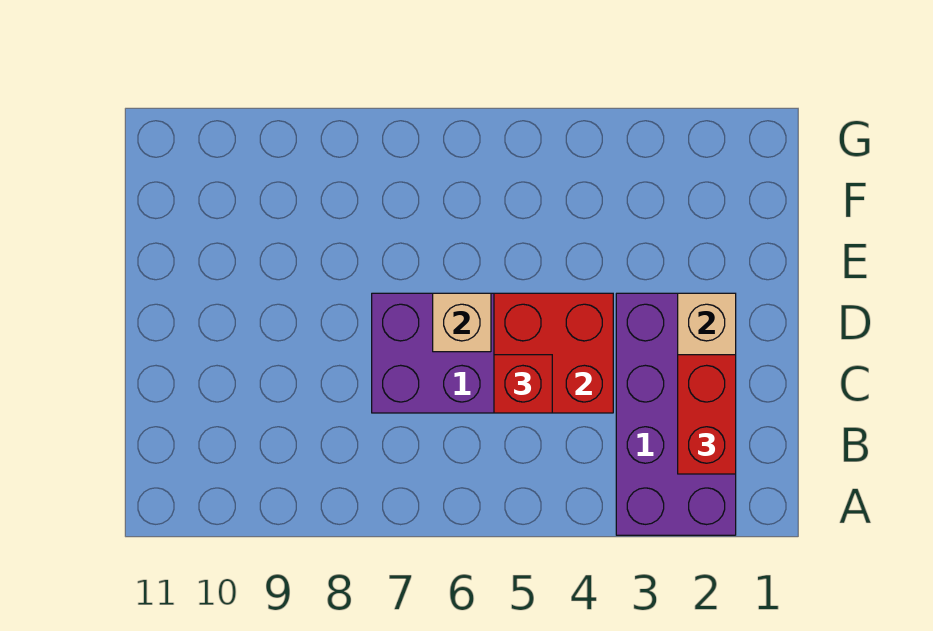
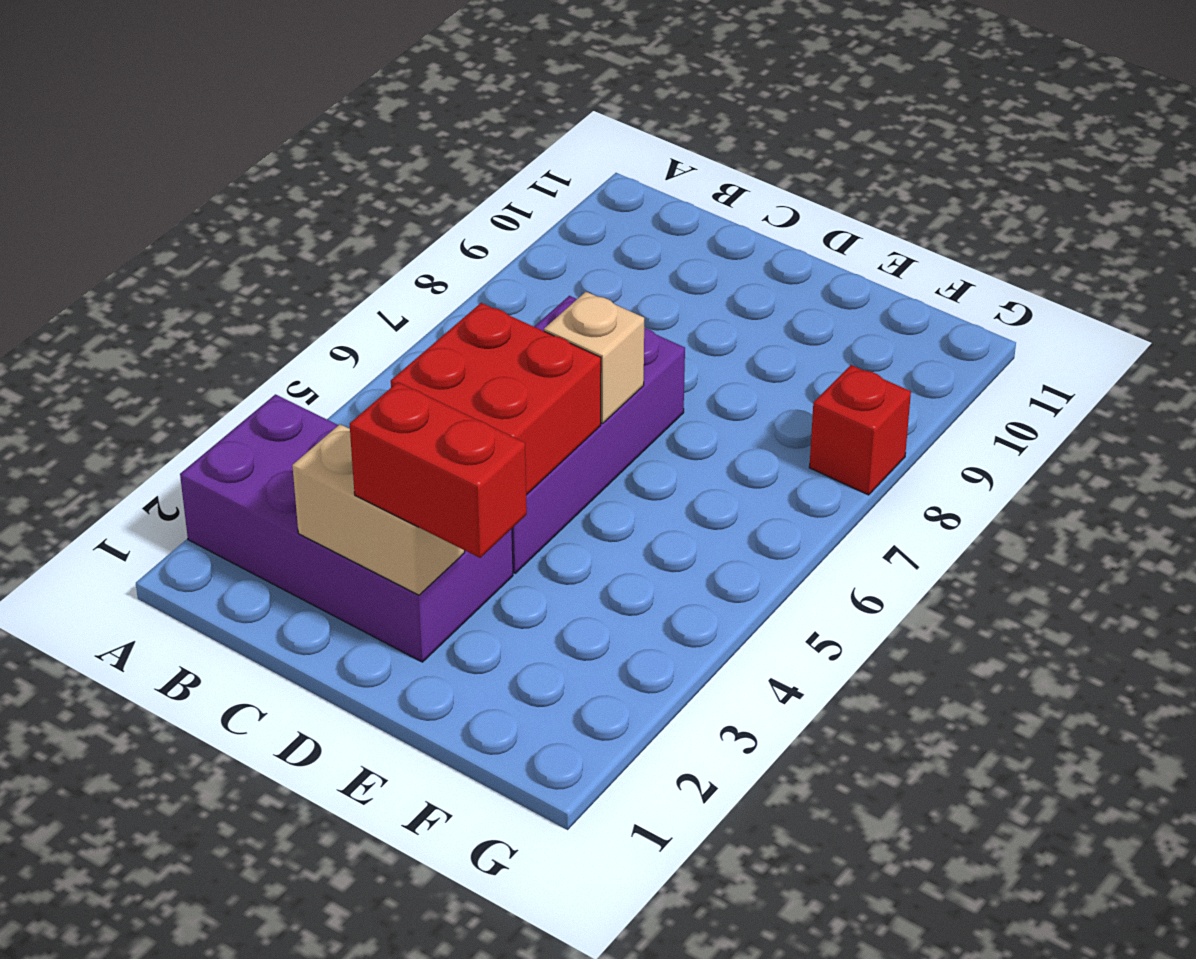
red brick B2:C2 level 3 -> red brick D2:E2 level 3
red brick C5 level 3 -> red brick G8 level 1

